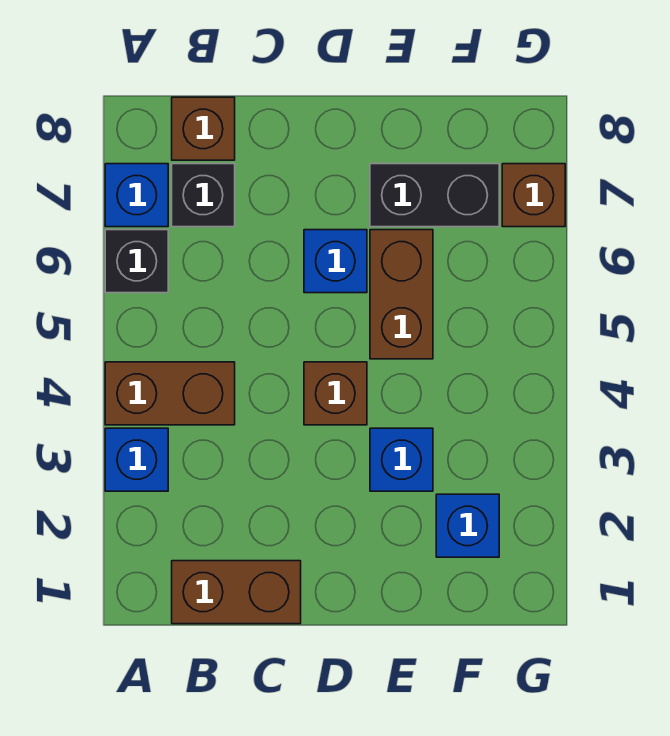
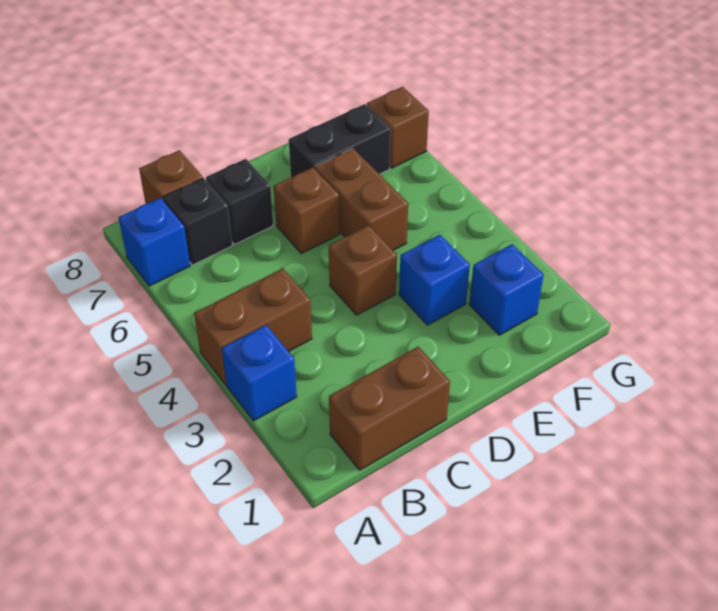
black brick A6 level 1 -> black brick C7 level 1
blue brick D6 level 1 -> brown brick D6 level 1

